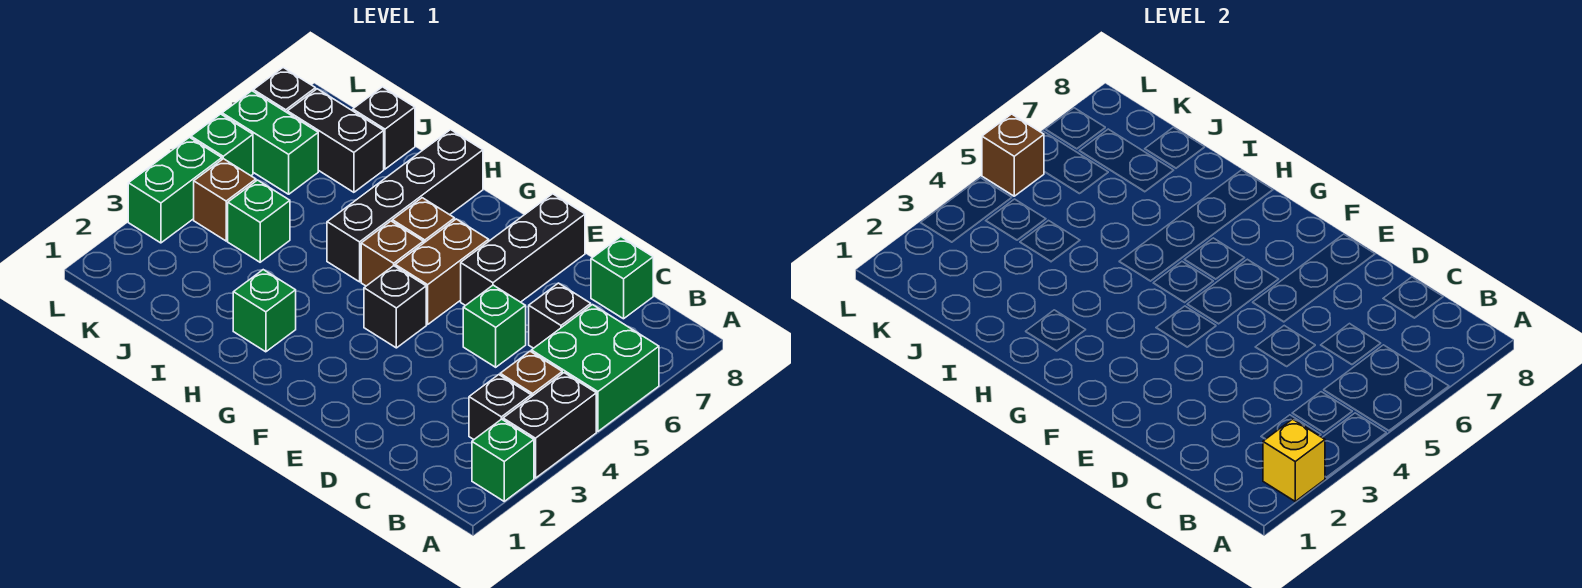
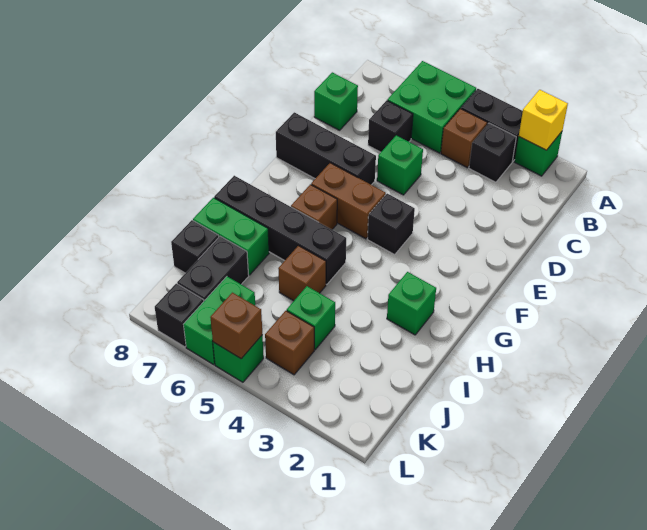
brown brick G5 level 1 -> brown brick I5 level 1
green brick L3:L4 level 1 -> green brick I7:I8 level 1

